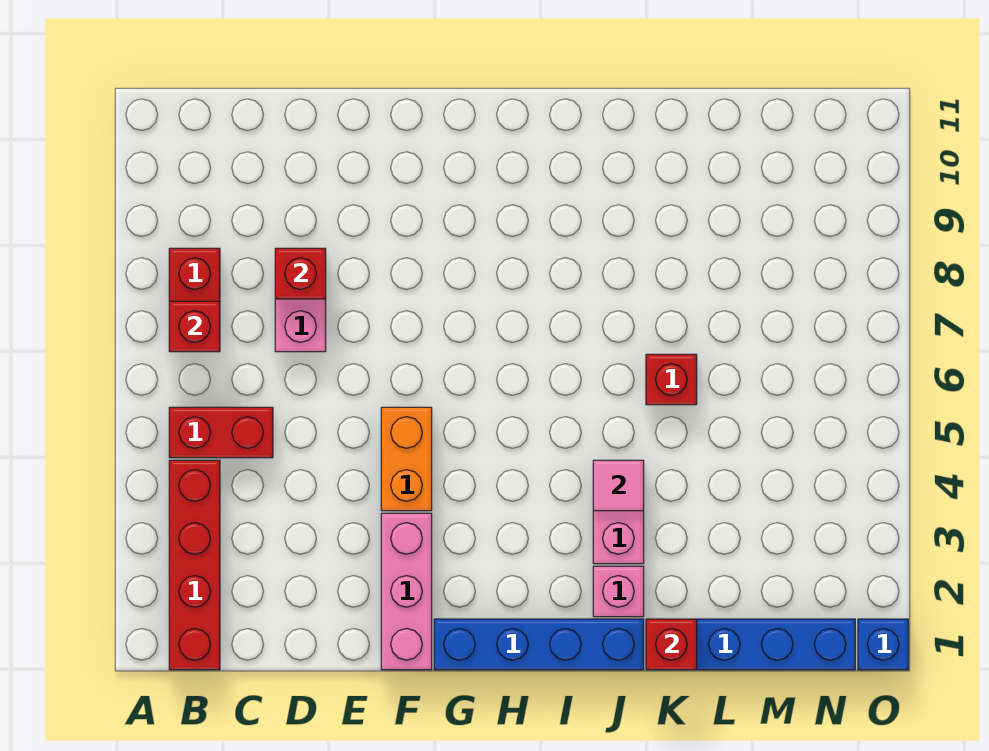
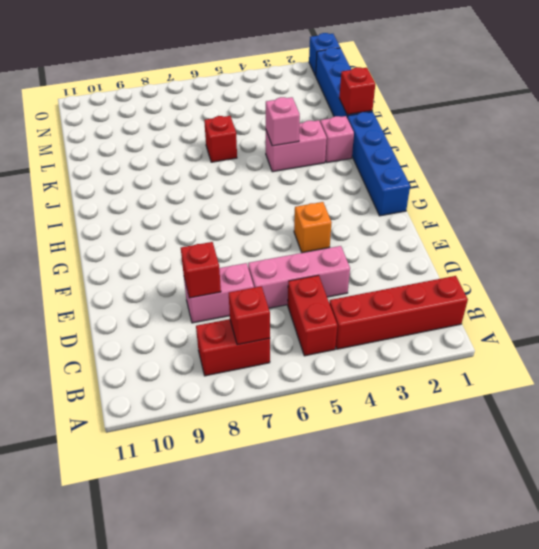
pink brick F1:F3 level 1 -> pink brick D4:D6 level 1
orange brick F4:F5 level 1 -> orange brick F4 level 1
pink tile J4 level 2 -> pink brick J4 level 2

